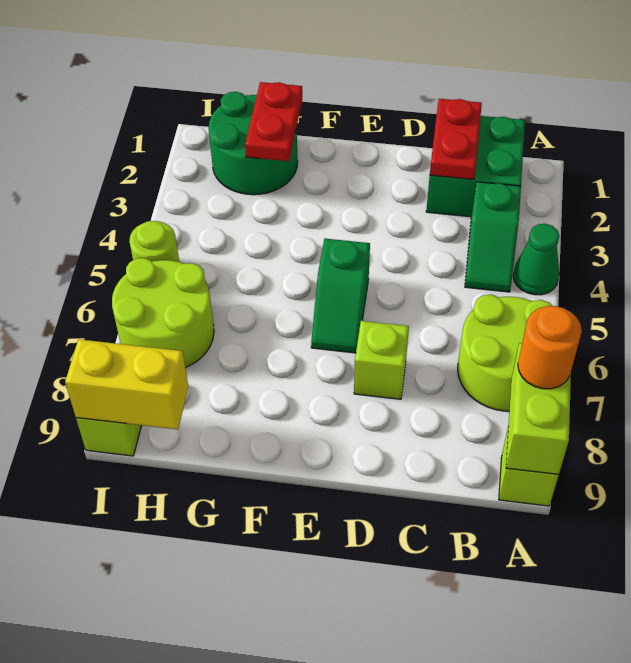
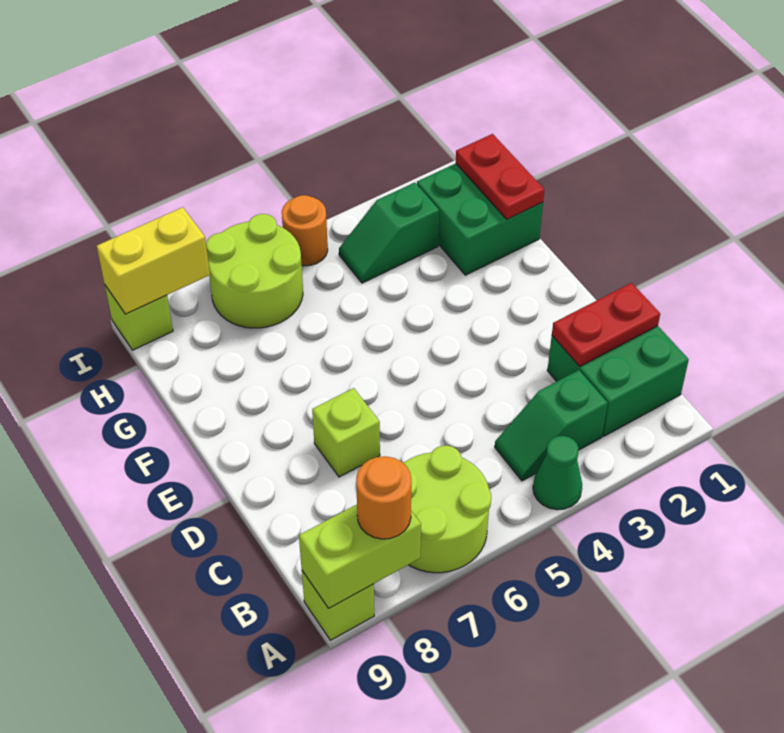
green slope E5:E6 level 1 top 5 -> green slope H3:H4 level 1 top 3
green round brick G1:H2 level 1 -> green brick G1:H2 level 1
red plate G1:G2 level 2 -> red plate G1:H1 level 2
yellow brick H9:I9 level 2 -> yellow brick I8:I9 level 2
lime round brick I5 level 1 -> orange round brick I5 level 1

